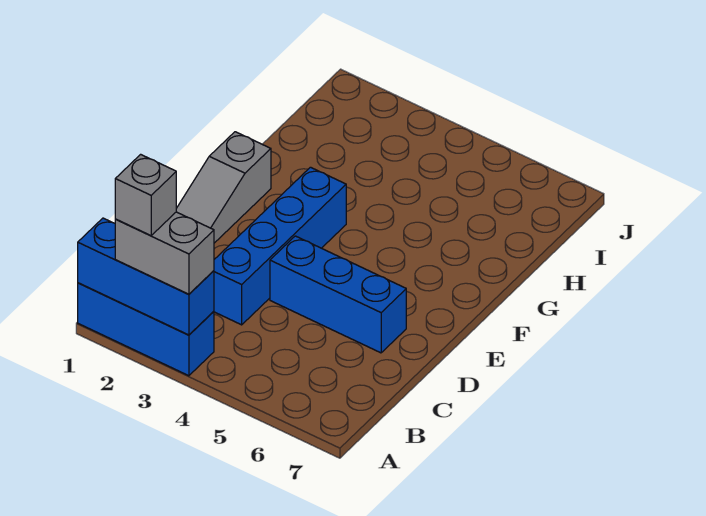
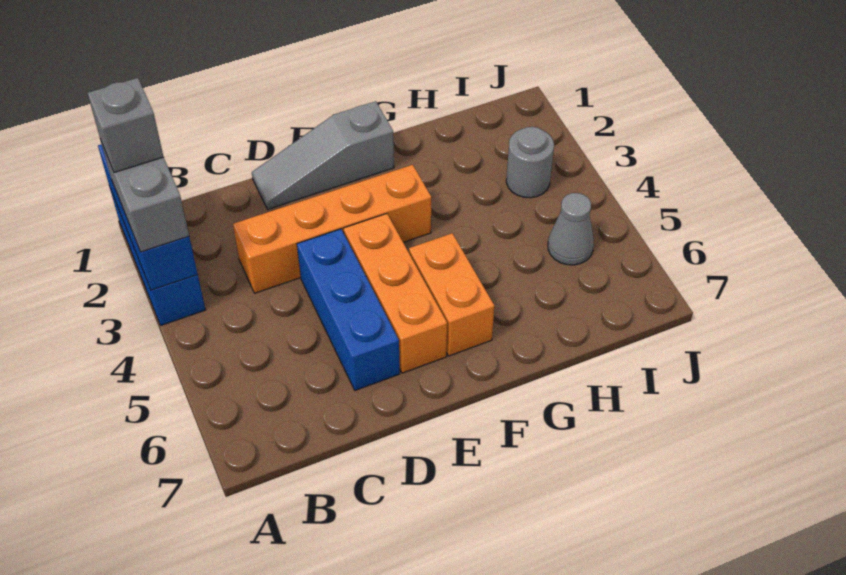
blue brick C3:F3 level 1 -> orange brick C3:F3 level 1
none -> orange brick E4:E6 level 1
none -> orange brick F5:F6 level 1
none -> grey round brick I3 level 1
none -> grey cone I5 level 1

